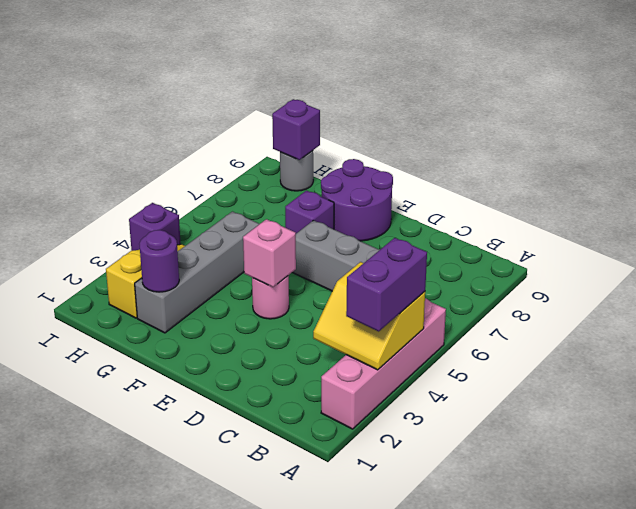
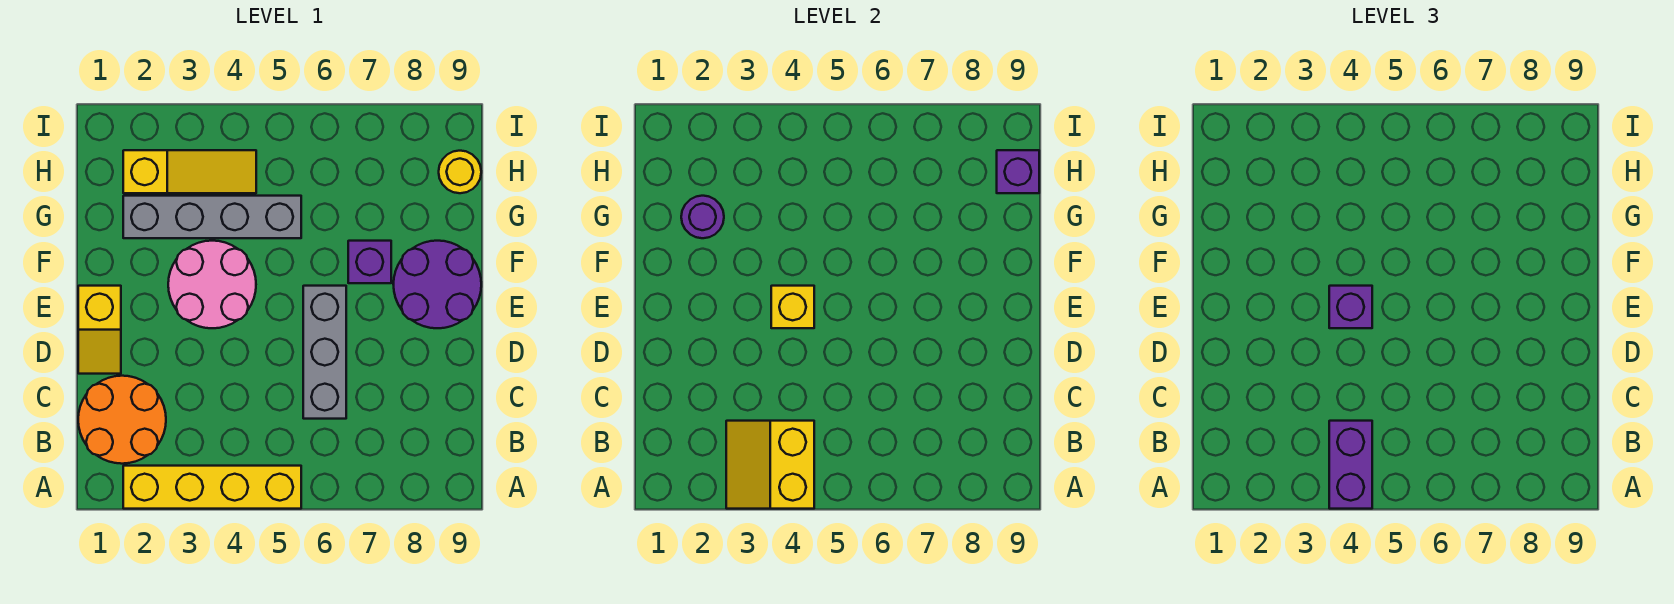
pink brick A2:A5 level 1 -> yellow brick A2:A5 level 1
purple brick A3:A4 level 3 -> purple brick A4:B4 level 3
none -> orange round brick B1:C2 level 1
none -> yellow slope D1:E1 level 1 top E
pink round brick E4 level 1 -> pink round brick E3:F4 level 1
pink brick E4 level 2 -> yellow brick E4 level 2
grey round brick H9 level 1 -> yellow round brick H9 level 1
purple brick I4 level 1 -> purple brick E4 level 3

